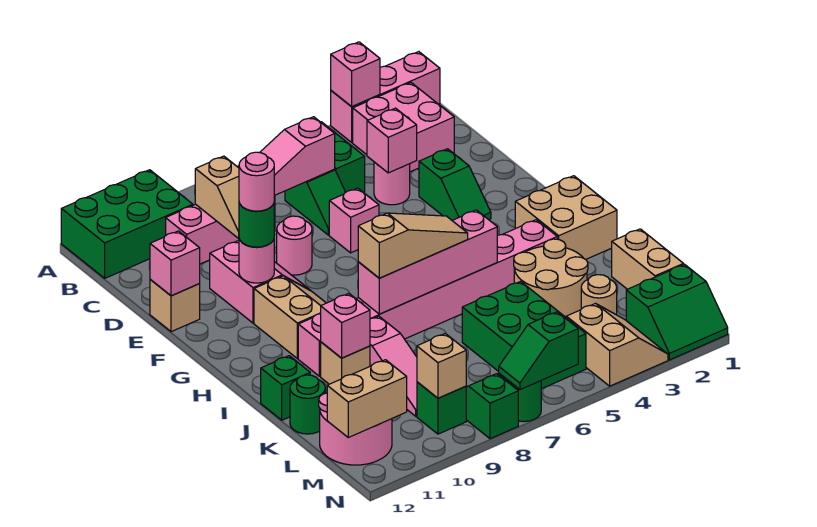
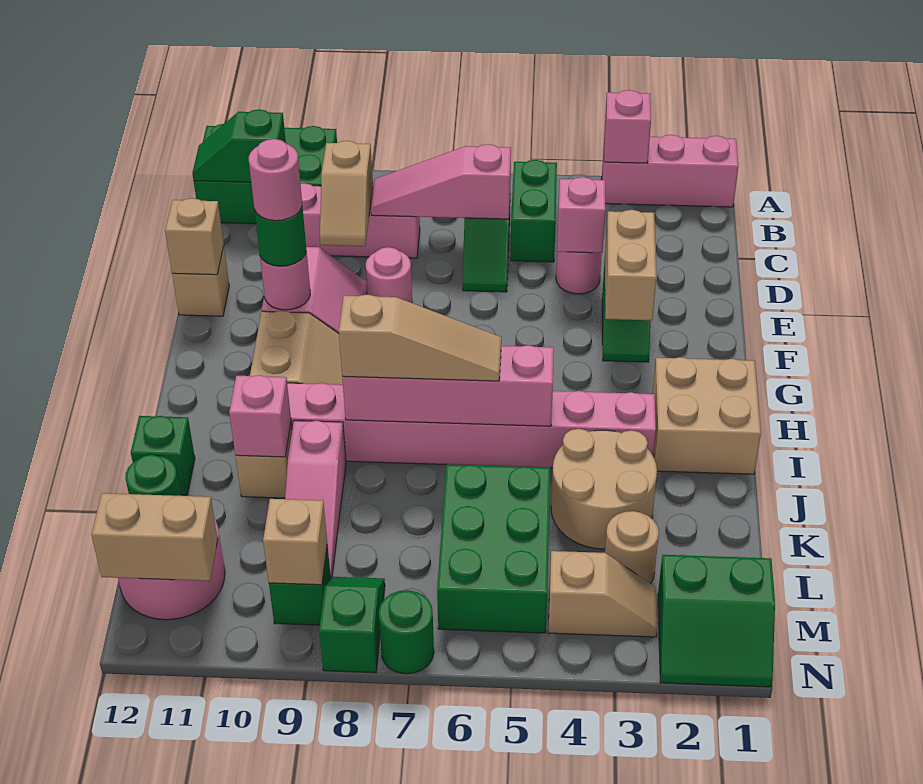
pink brick B2:C3 level 1 -> none
pink brick E6 level 1 -> none
pink brick E12 level 2 -> tan brick E12 level 2
tan brick K1:L1 level 1 -> tan brick E3:F3 level 2
tan slope M3:N4 level 1 top 4 -> tan slope M3:M4 level 1 top 4
green slope N6:N7 level 2 top 6 -> green slope B11:B12 level 2 top 11

